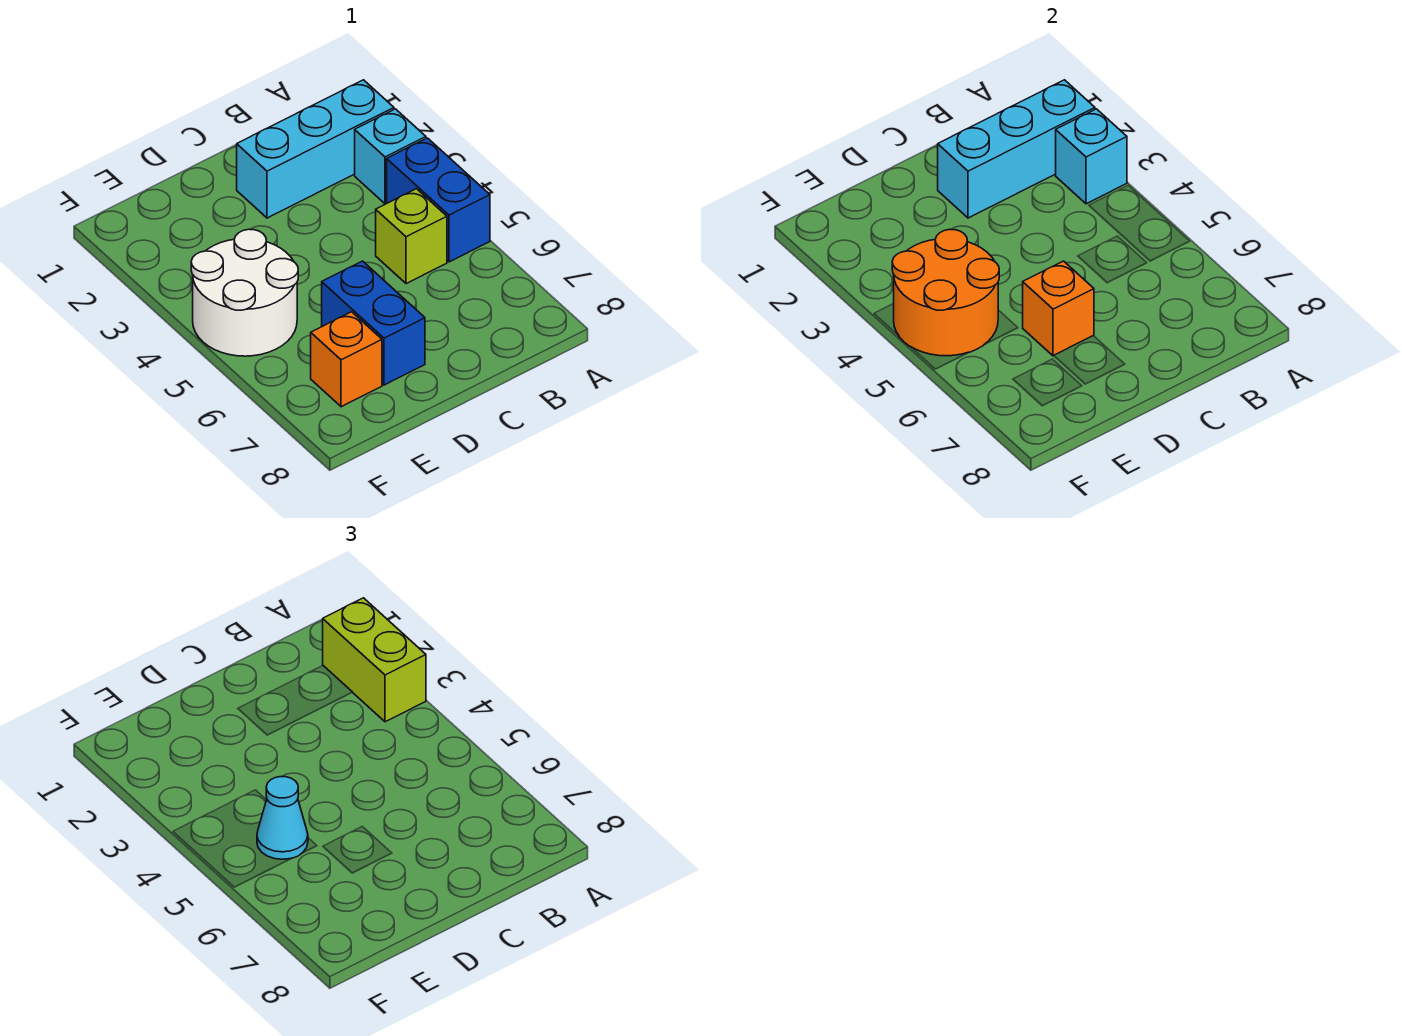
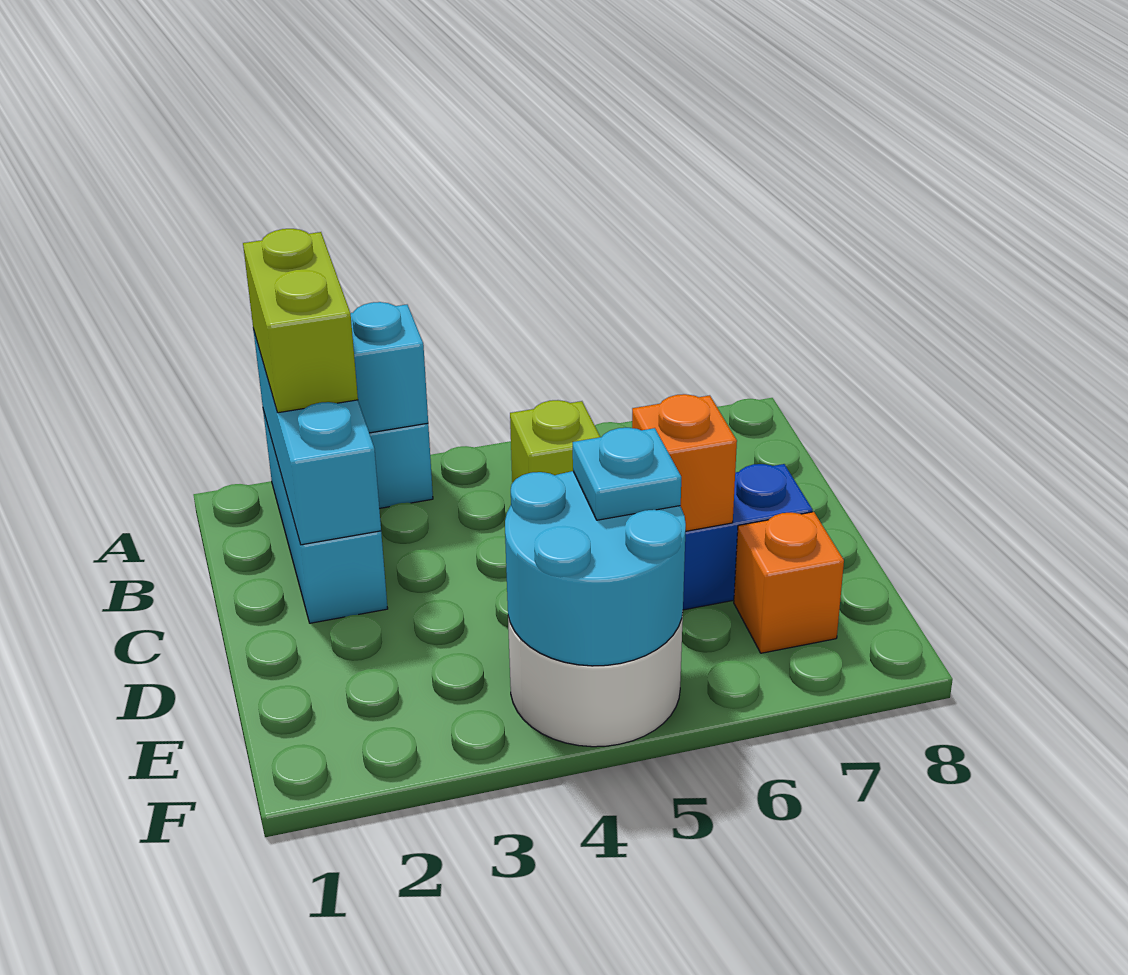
lime brick A2:A3 level 3 -> lime brick A2:B2 level 3
blue brick A4:A5 level 1 -> none
orange round brick E4:F5 level 2 -> cyan round brick E4:F5 level 2
cyan cone E5 level 3 -> cyan plate E5 level 3

